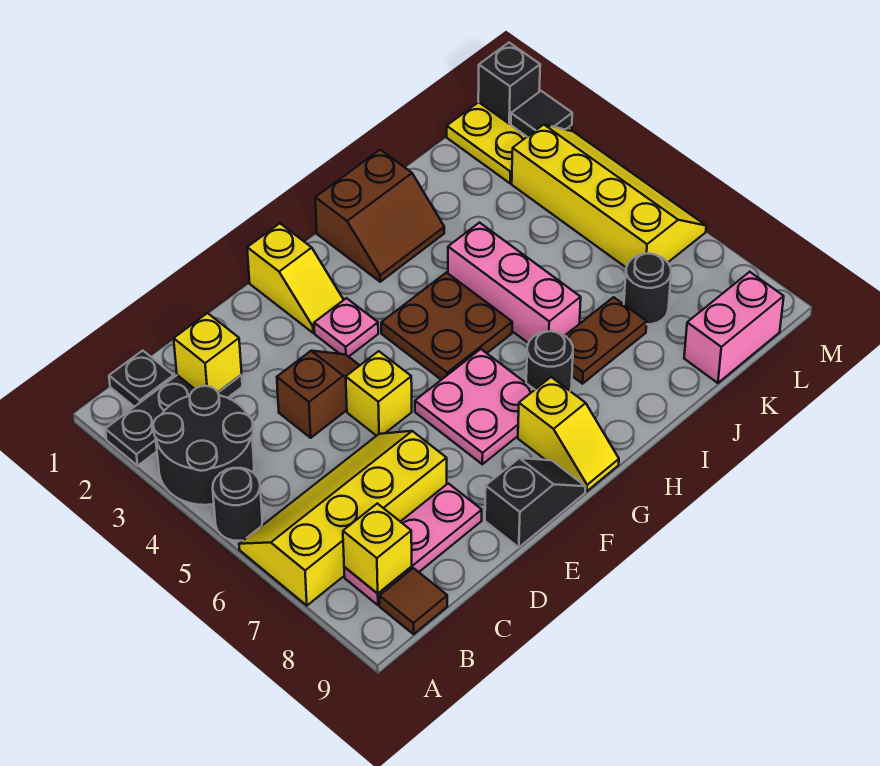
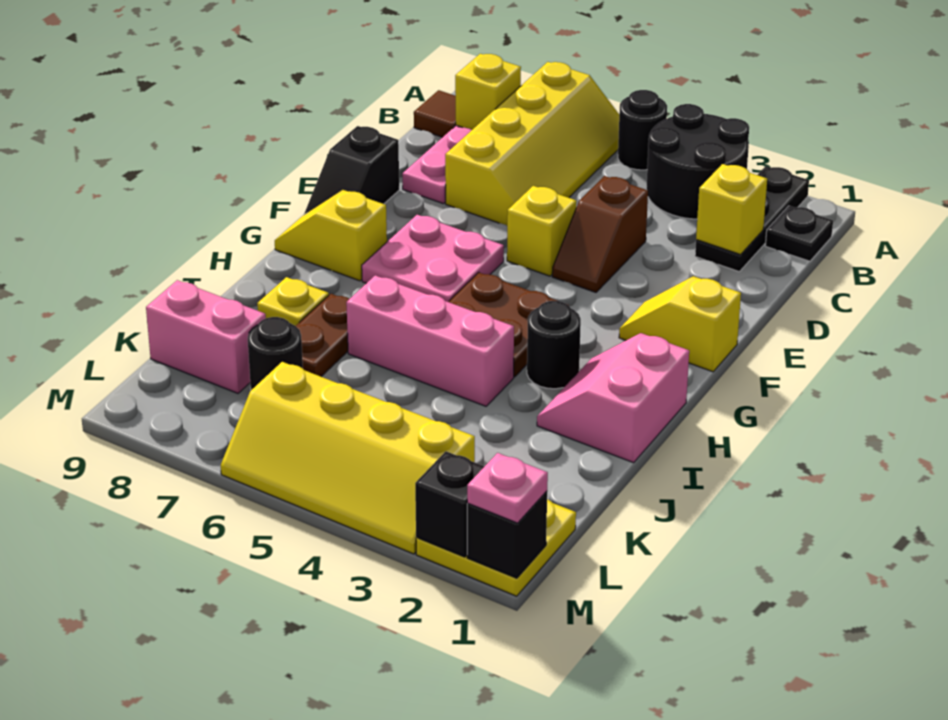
pink plate F3 level 1 -> pink plate M1 level 3
brown slope H1:I2 level 1 top 1 -> pink slope H1:I2 level 1 top 1
black round brick H7 level 1 -> black round brick H3 level 1
none -> yellow plate I8 level 1
pink brick K9:L9 level 1 -> pink brick K8:K9 level 1
black tile M2 level 2 -> black brick M2 level 2

